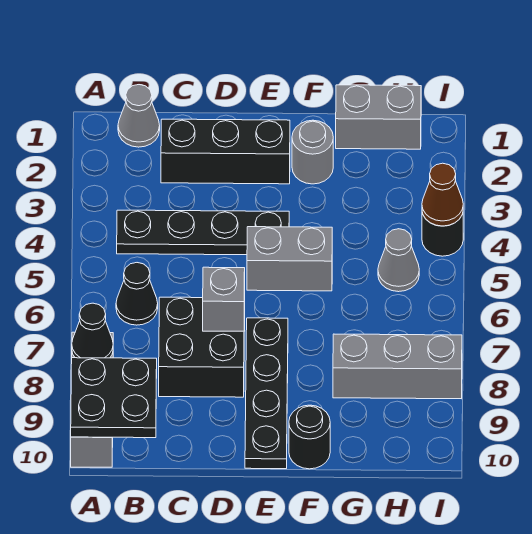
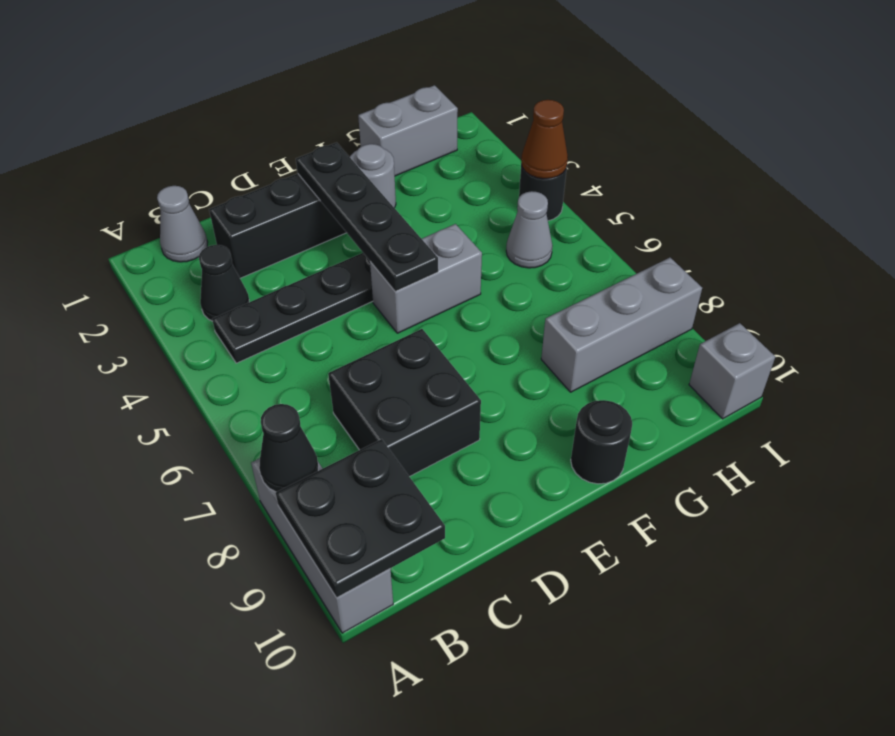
black cone B6 level 1 -> black cone B3 level 1
grey brick D7 level 2 -> grey brick I10 level 1
black plate E7:E10 level 1 -> black plate E2:E5 level 2

